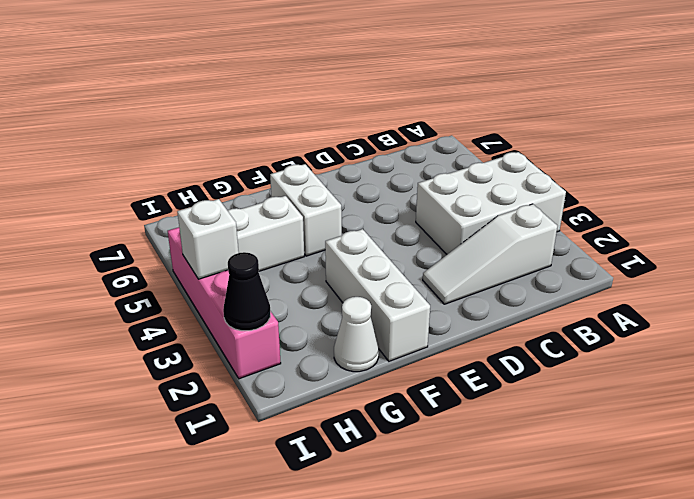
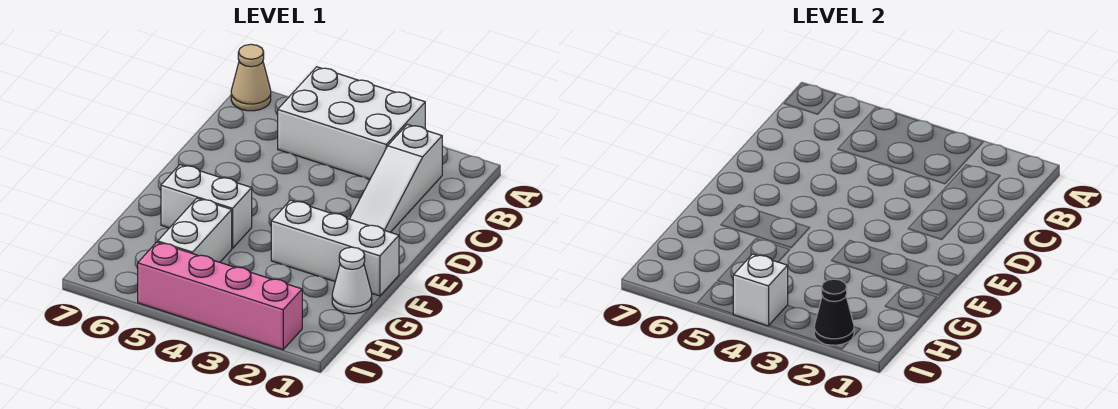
white brick A3:C4 level 1 -> white brick A3:B5 level 1
none -> tan cone A7 level 1

